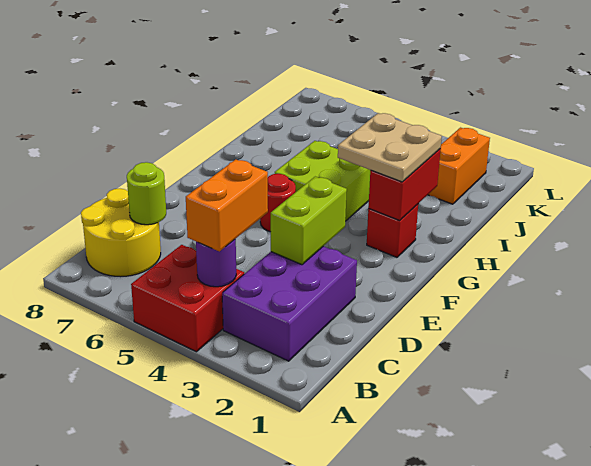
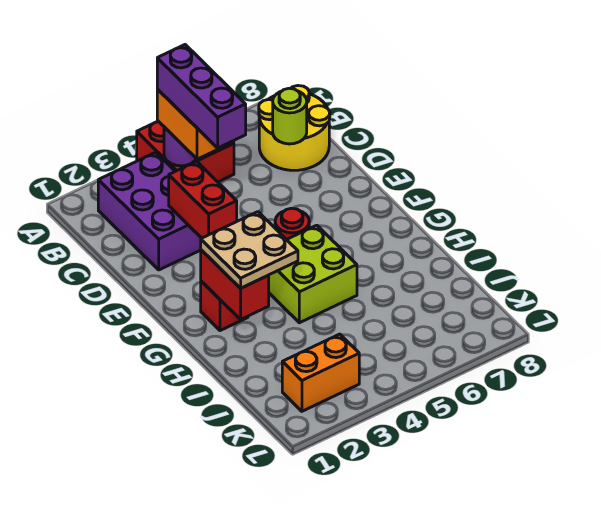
none -> purple brick B4:D4 level 4
lime brick D3:E3 level 2 -> red brick D3:E3 level 2
orange brick J2:K2 level 1 -> orange brick K2:K3 level 1

